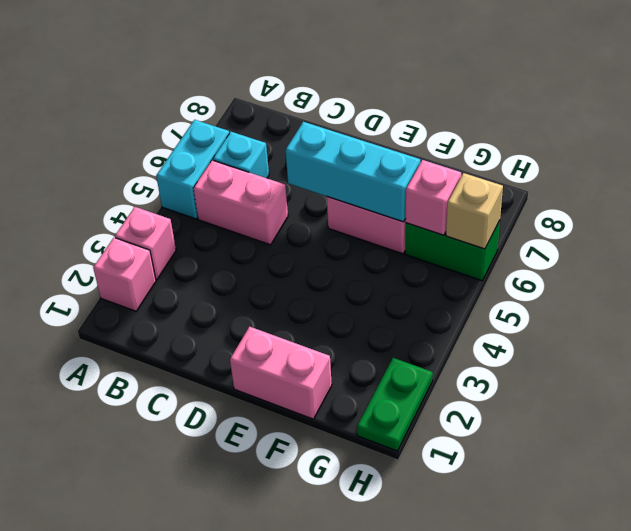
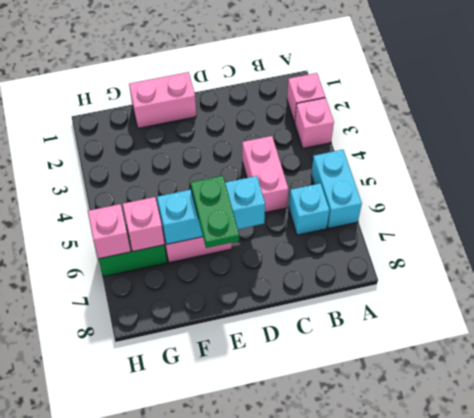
pink brick B5:C5 level 1 -> pink brick C4:C5 level 1
green plate H1:H2 level 1 -> green plate E6:E7 level 3
tan brick H6 level 2 -> pink brick H6 level 2

